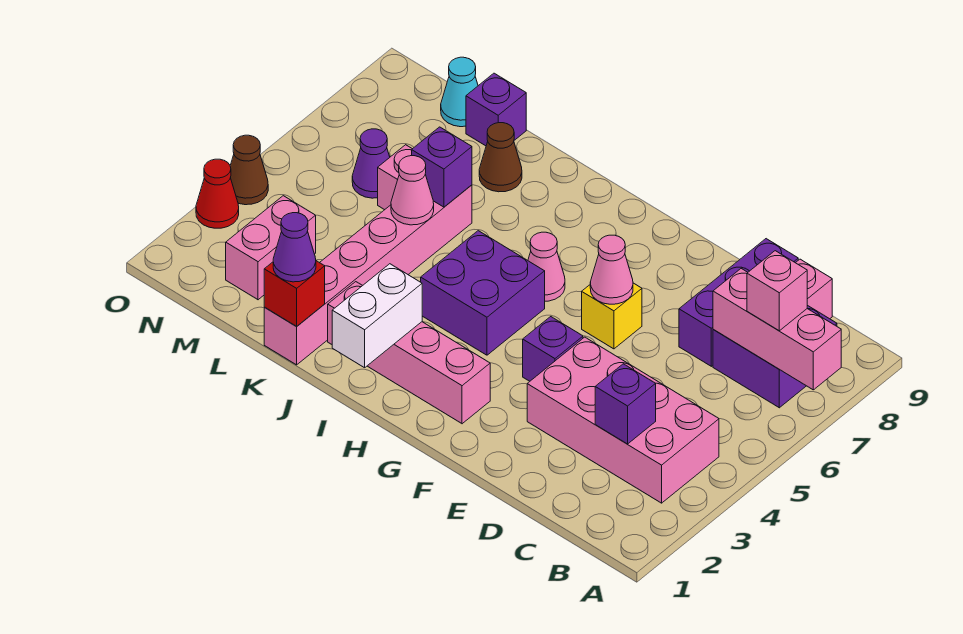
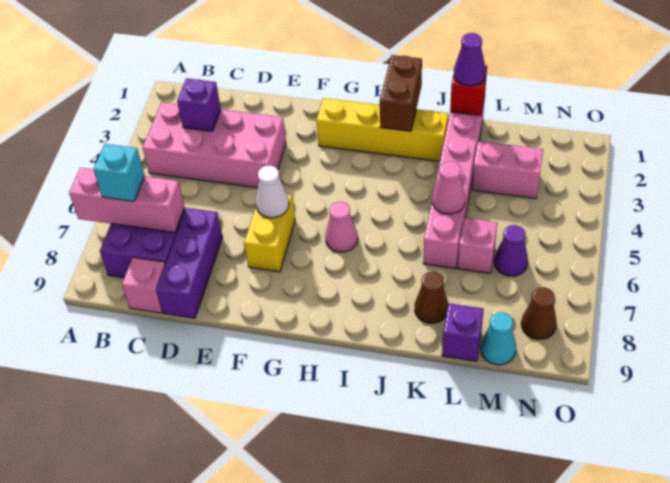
pink brick B7 level 3 -> cyan brick B7 level 3
purple brick F4 level 1 -> none
yellow brick F6 level 1 -> yellow brick F6:F7 level 1
pink cone F6 level 2 -> white cone F6 level 2
pink brick G2:J2 level 1 -> yellow brick G2:J2 level 1
purple brick H4:I5 level 1 -> none
white brick I1:I2 level 2 -> brown brick I1:I2 level 2
purple brick K6 level 2 -> none
pink brick M2:M3 level 1 -> pink brick L3:M3 level 1
red cone O3 level 1 -> none
brown cone O4 level 1 -> brown cone N8 level 1

